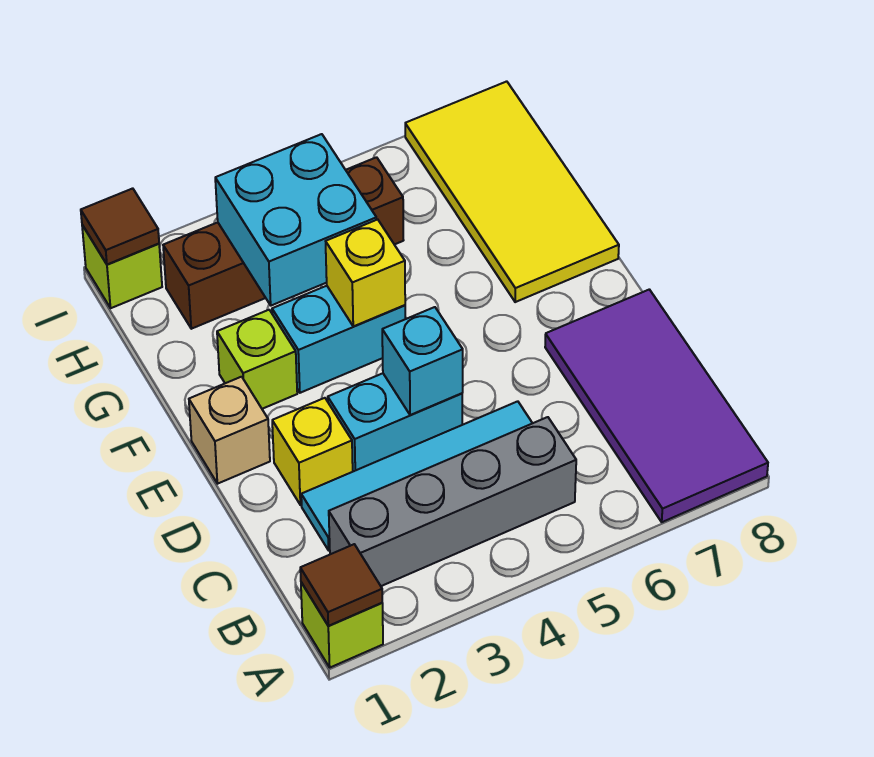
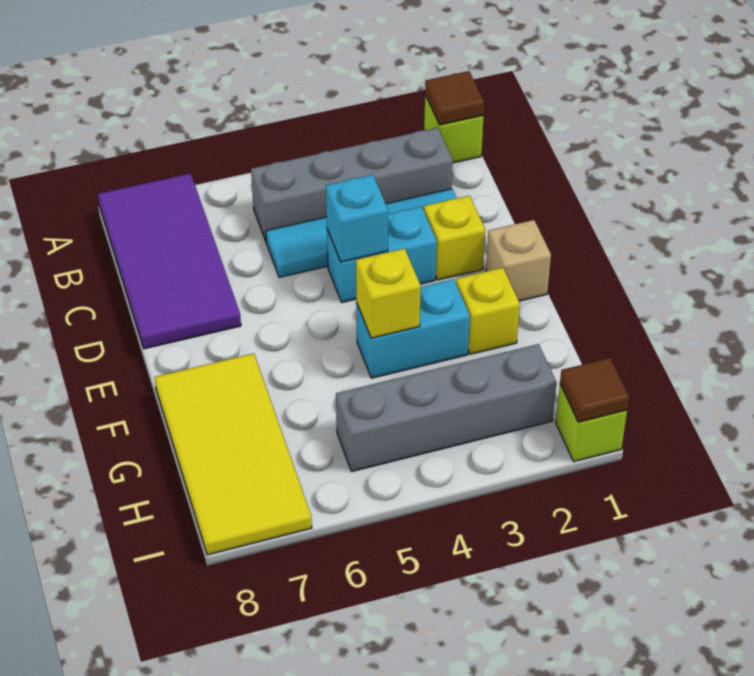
lime brick F2 level 1 -> yellow brick F2 level 1
cyan brick G3:H4 level 2 -> none
brown brick H2:H5 level 1 -> grey brick H2:H5 level 1

